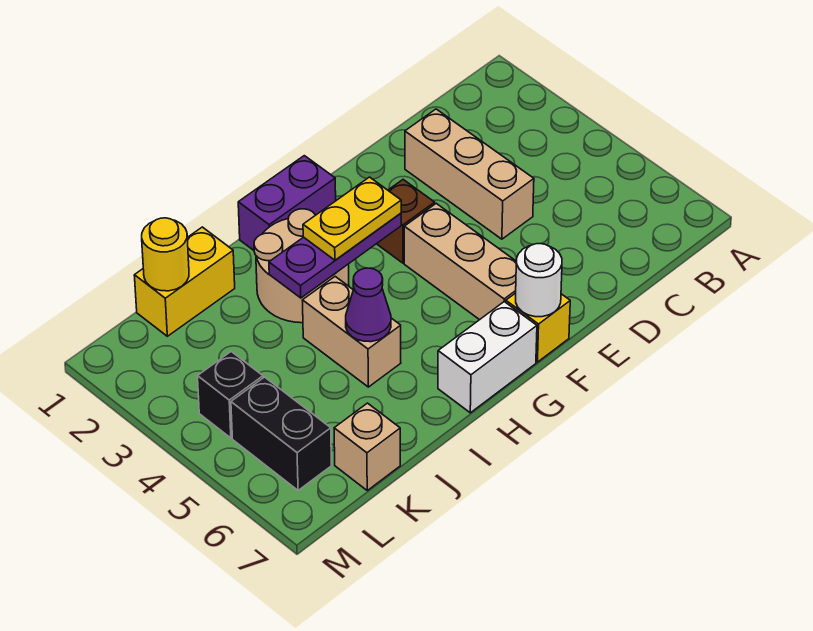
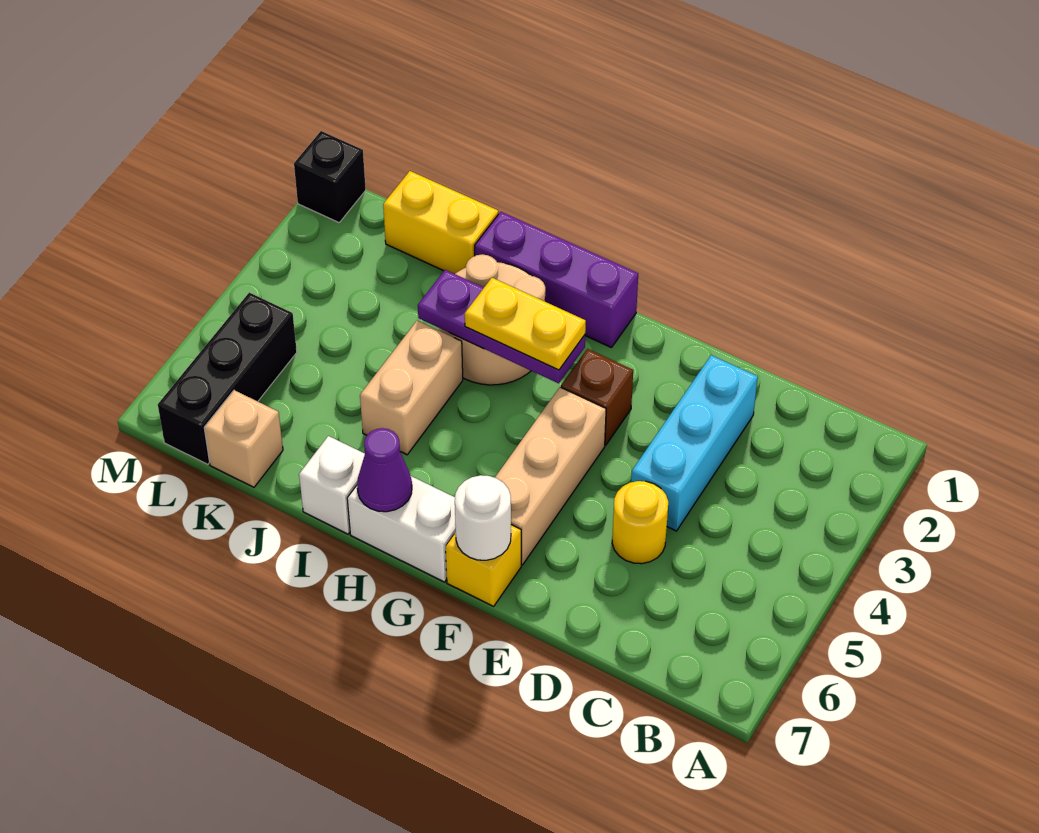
tan brick D2:D4 level 1 -> cyan brick D2:D4 level 1
purple brick G1:H1 level 1 -> purple brick G1:I1 level 1
purple cone I5 level 2 -> purple cone H7 level 2
none -> white brick I7 level 1
yellow round brick K1 level 2 -> yellow round brick D5 level 1
black brick L4 level 1 -> black brick M1 level 1
black brick L5:L6 level 1 -> black brick L5:L7 level 1

